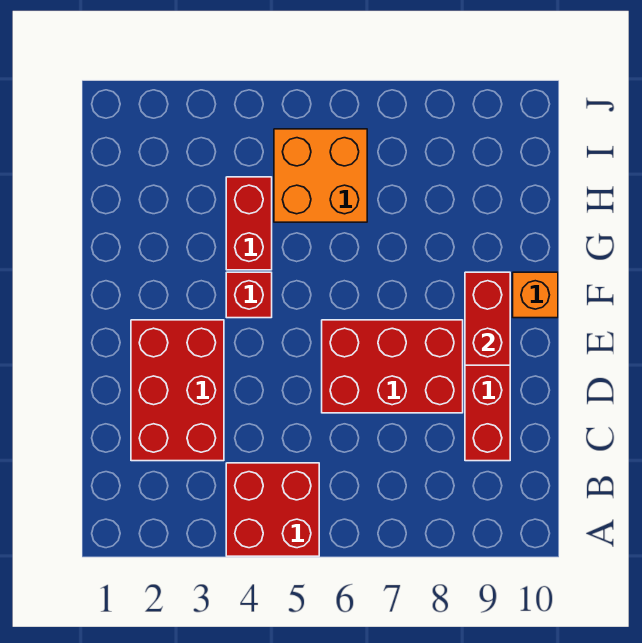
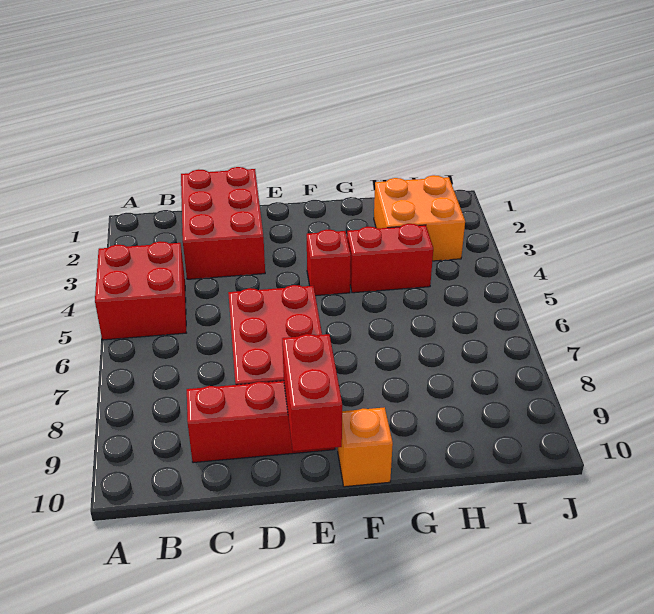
red brick C2:E3 level 1 -> red brick C1:D3 level 1
red brick E9:F9 level 2 -> red brick E9:E10 level 2
orange brick H5:I6 level 1 -> orange brick H2:I3 level 1

